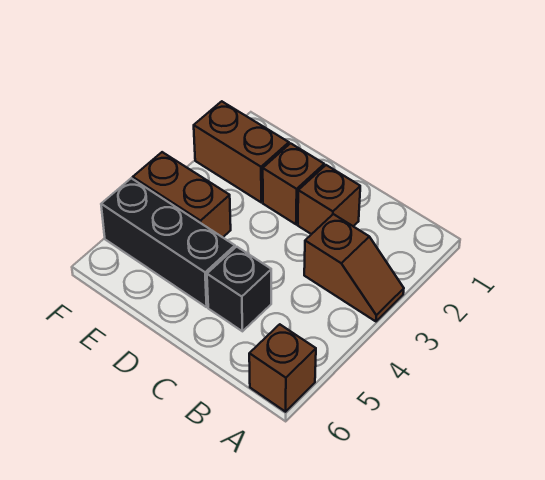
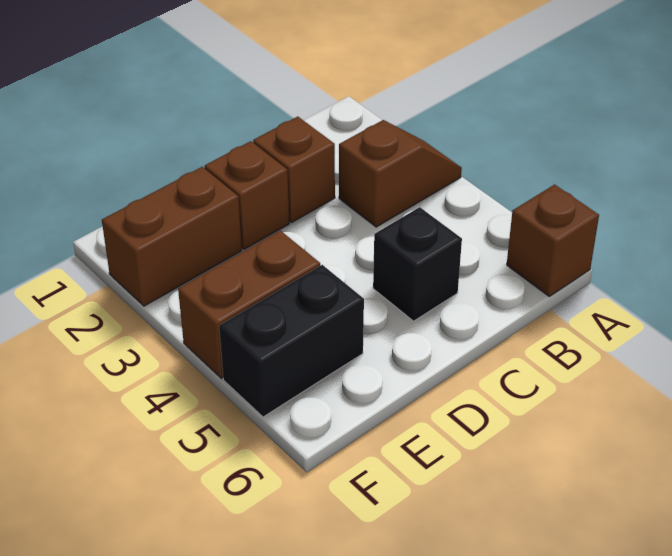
black brick D5:F5 level 1 -> black brick E5:F5 level 1

